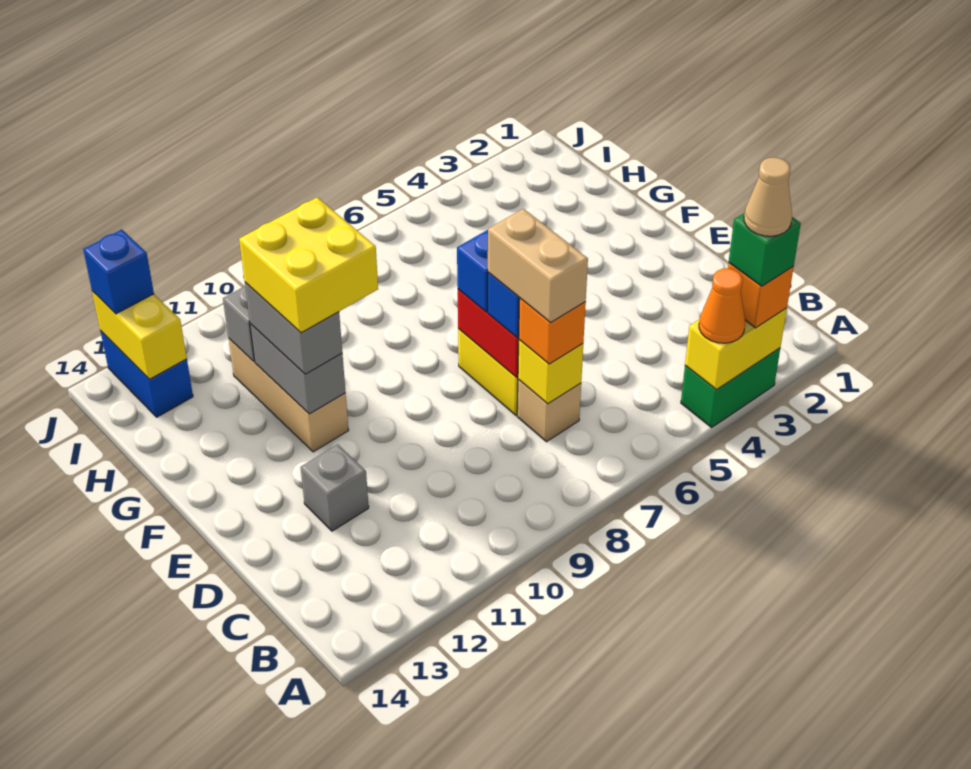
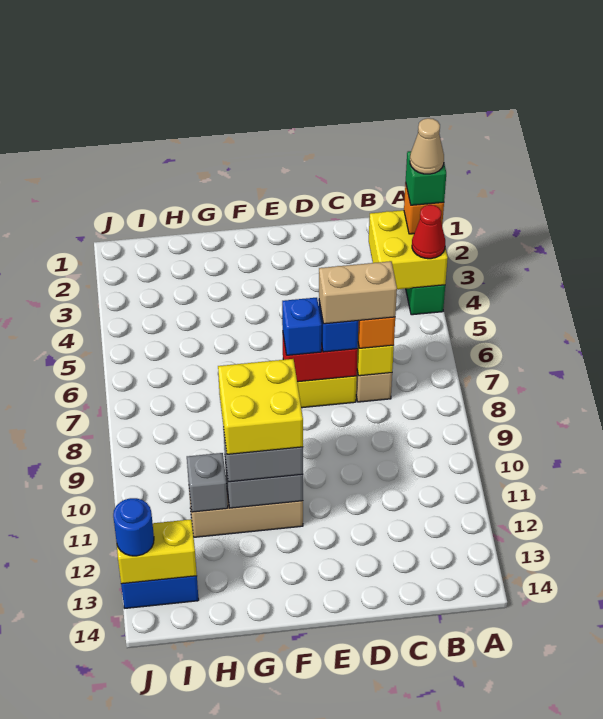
yellow brick A3:A4 level 2 -> yellow brick A3:B4 level 2
orange cone A4 level 3 -> red cone A4 level 3
grey brick D12 level 1 -> none
blue brick J13 level 3 -> blue round brick J13 level 3

